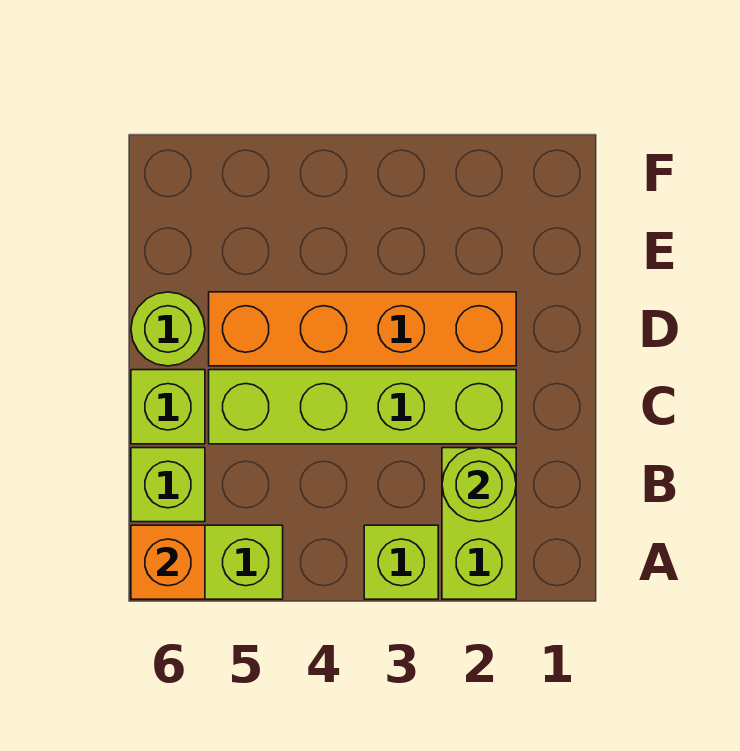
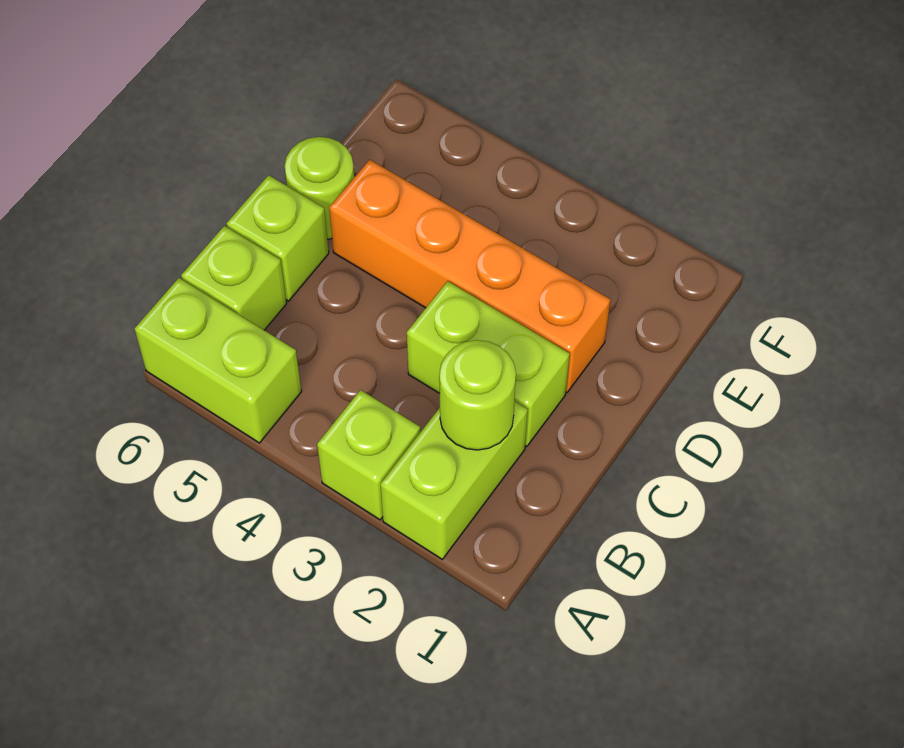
orange brick A6 level 2 -> none
lime brick C2:C5 level 1 -> lime brick C2:C3 level 1

